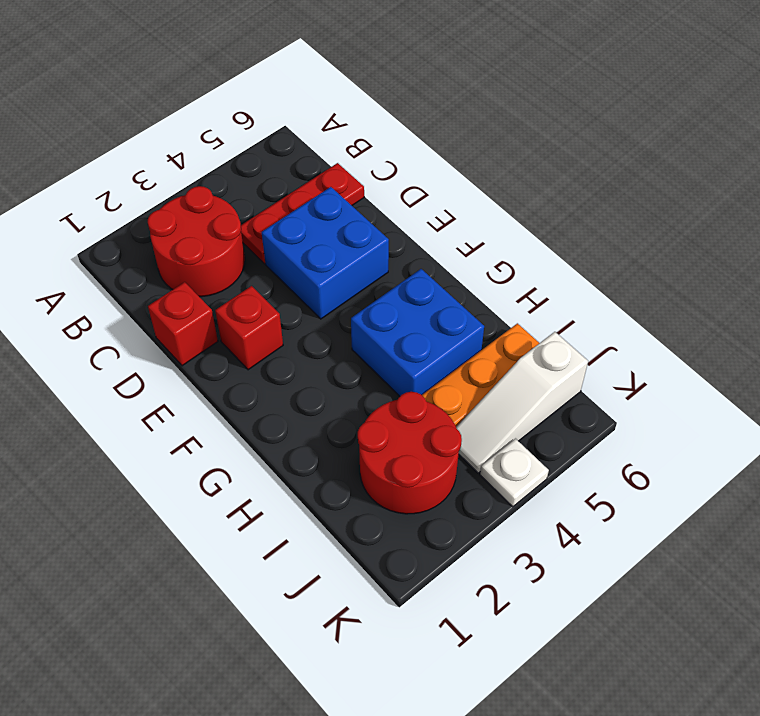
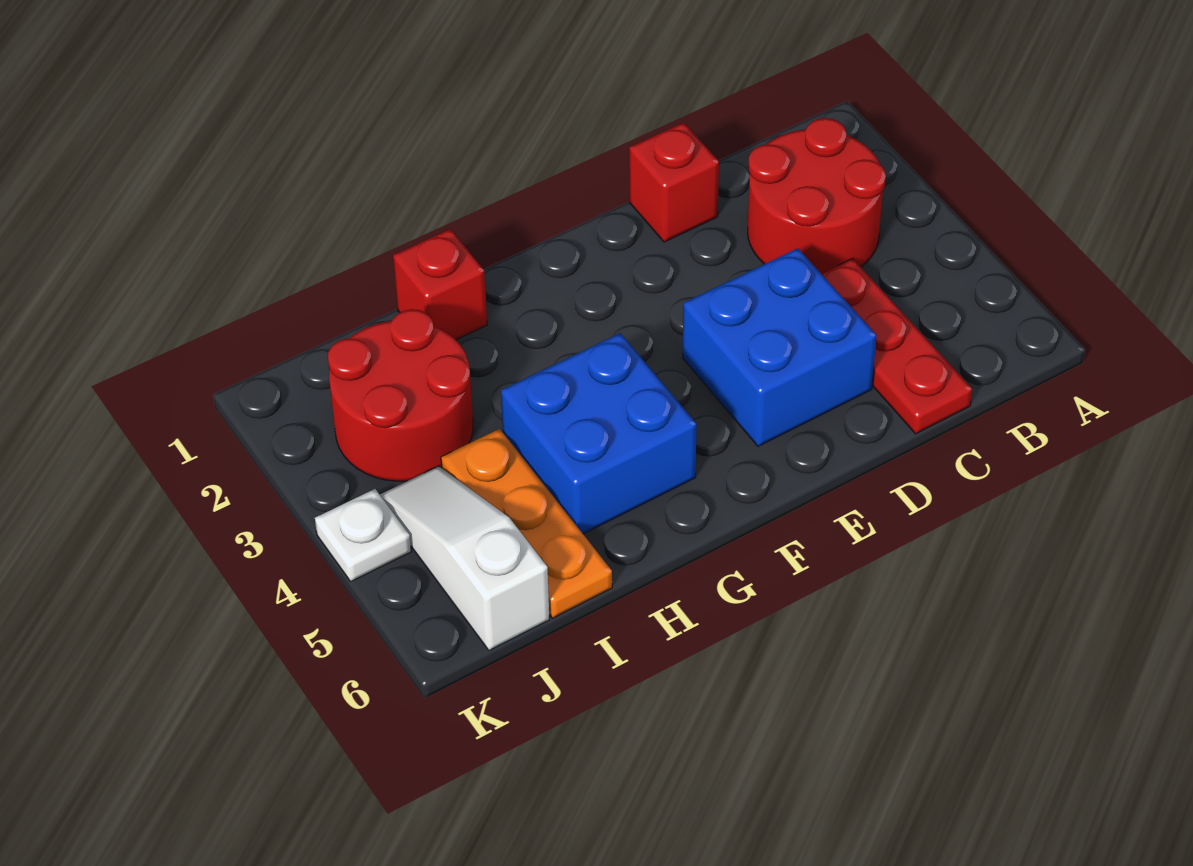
red brick E2 level 1 -> red brick H1 level 1

